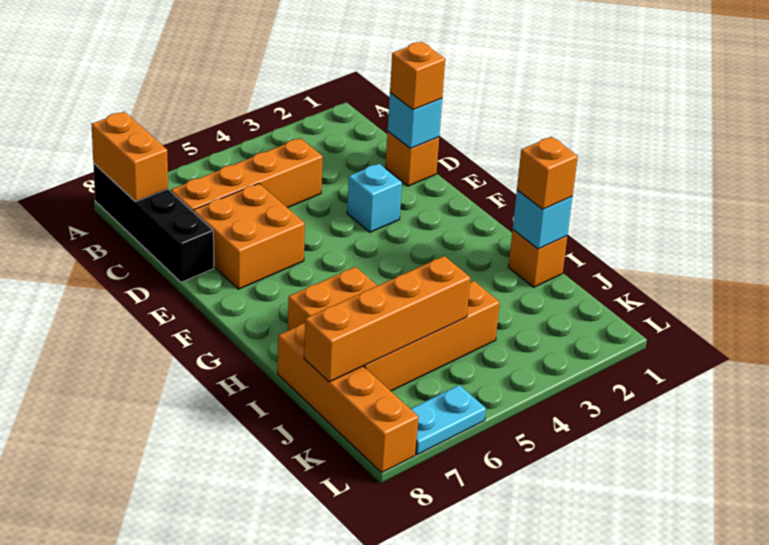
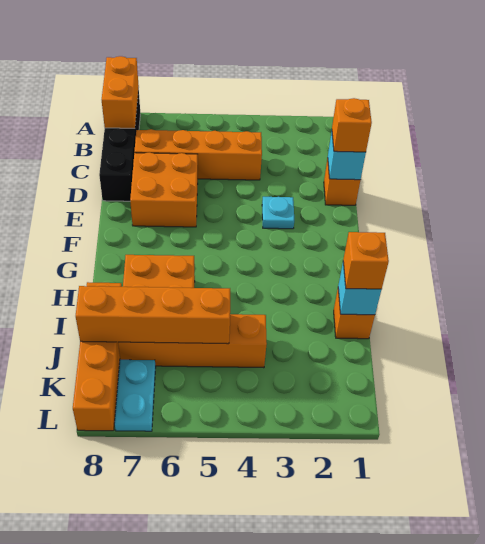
cyan brick E3 level 1 -> cyan plate E3 level 1
cyan plate L6:L7 level 1 -> cyan plate K7:L7 level 1

